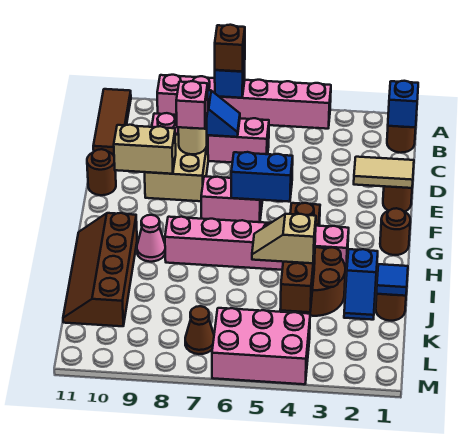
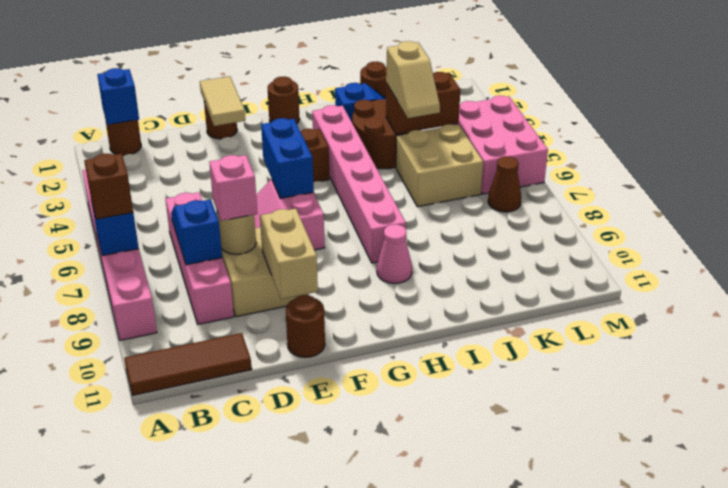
brown slope H10:K11 level 1 top 10 -> none
blue tile J1 level 2 -> none
none -> tan brick J5:K6 level 1

